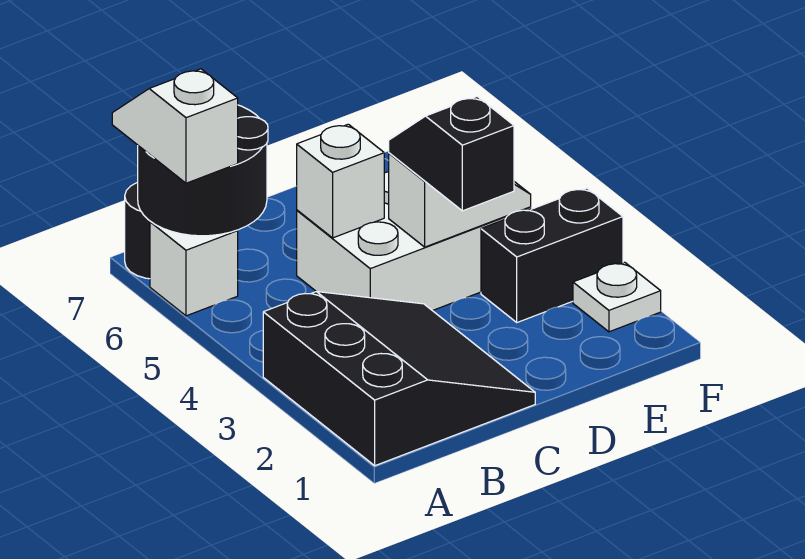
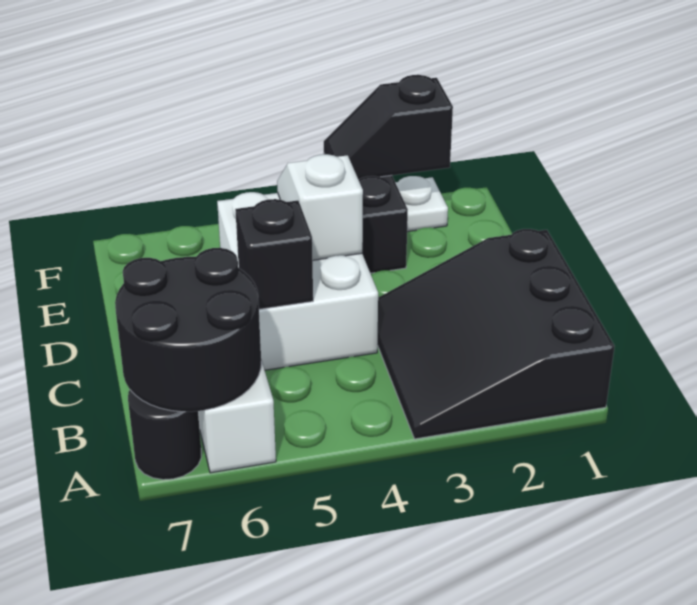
black slope A1:C3 level 1 top A -> black slope A1:C3 level 1 top 1
white slope A6:A7 level 3 top 6 -> none
white brick C5 level 2 -> black brick C5 level 2
black slope D3:D4 level 3 top 3 -> black slope F2:F3 level 2 top 2

